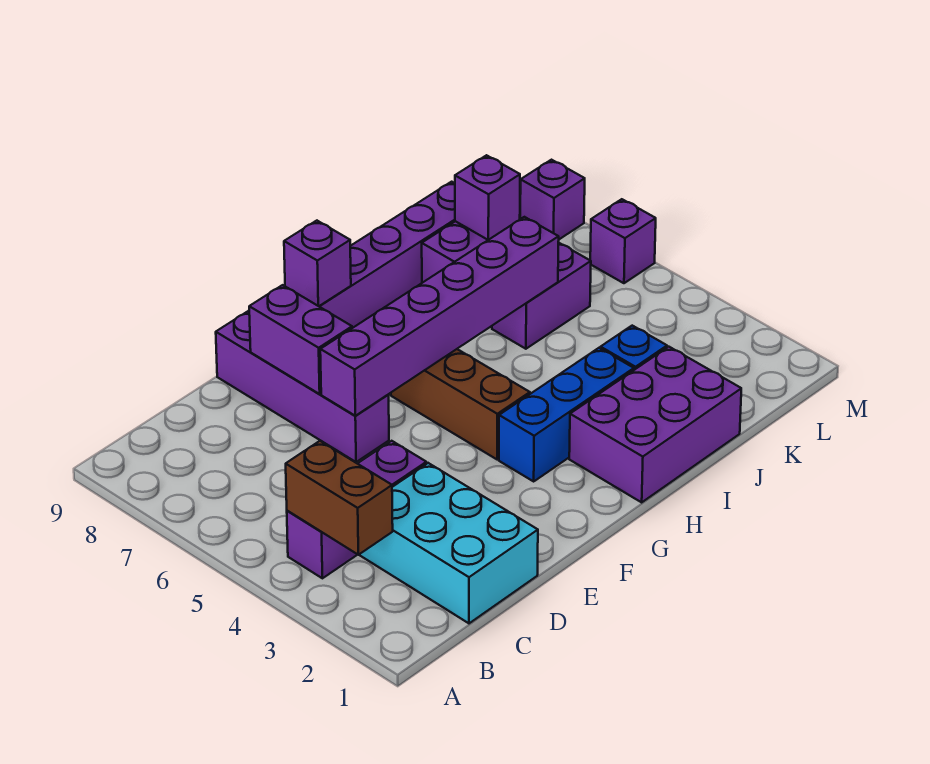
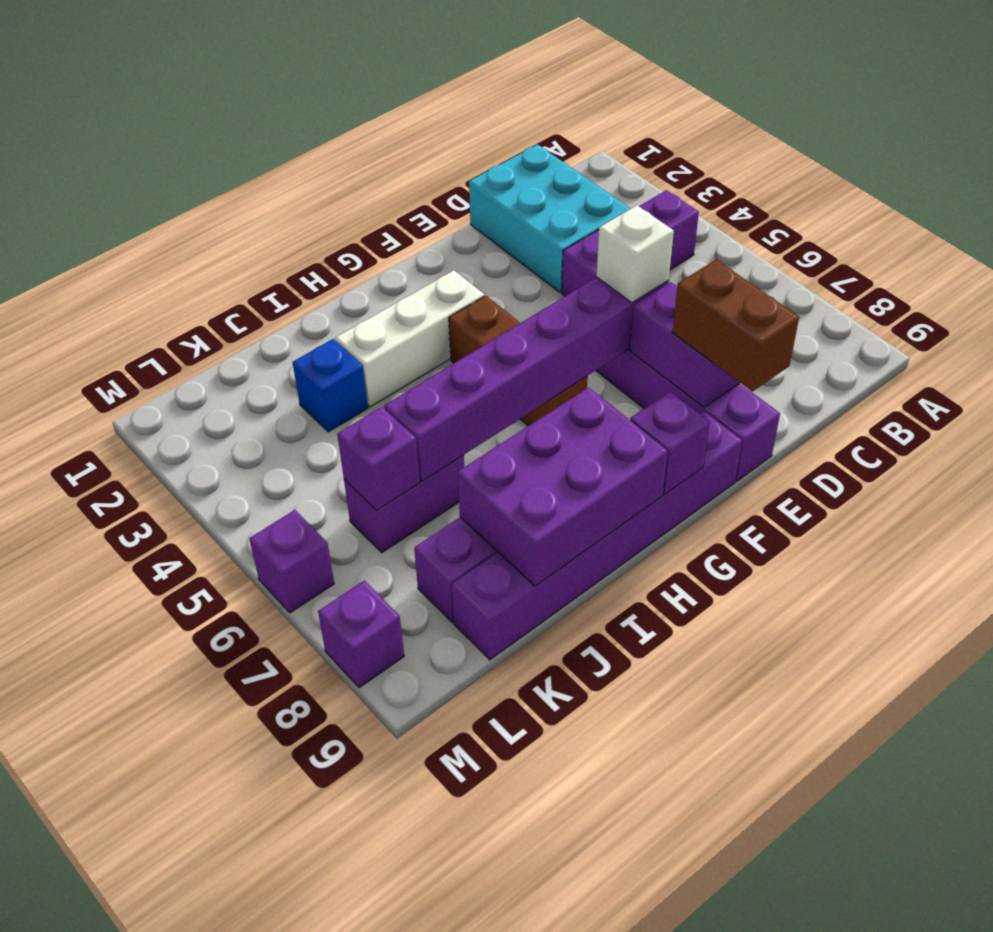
brown brick B3:B4 level 2 -> brown brick E8:E9 level 3
none -> white brick E6 level 3
blue brick G3:I3 level 1 -> white brick G3:I3 level 1
purple brick H1:J2 level 1 -> purple brick H8:J9 level 2
purple brick K8 level 2 -> purple brick K6 level 2

